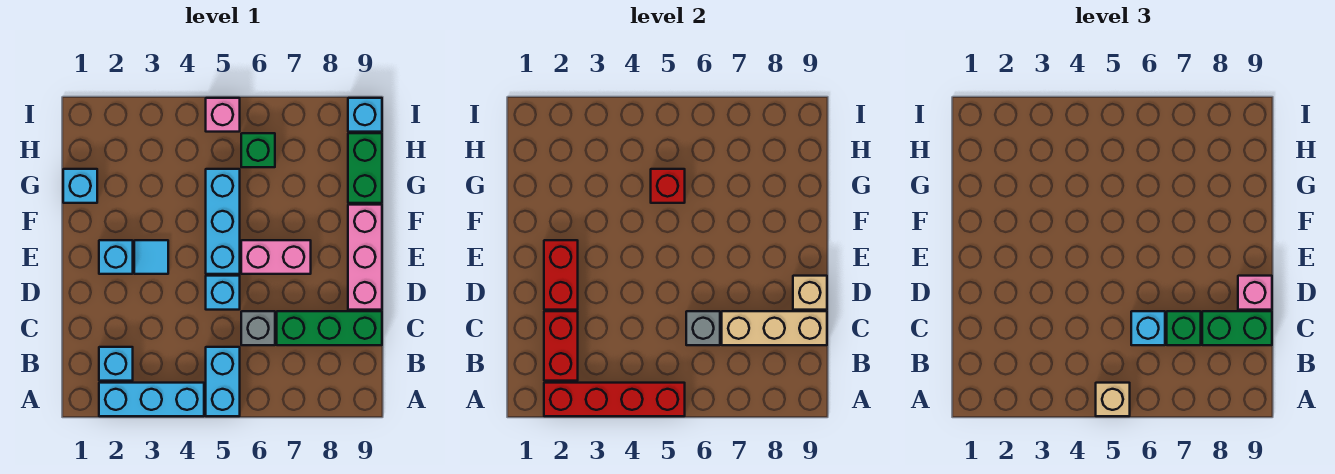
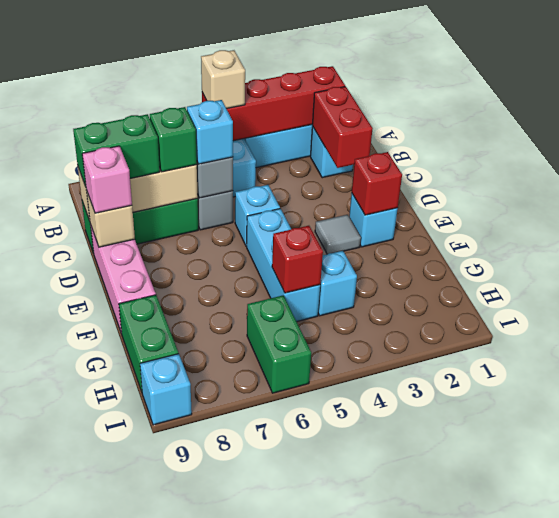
red brick D2:E2 level 2 -> red brick E2 level 2
cyan tile E3 level 1 -> grey tile E3 level 1
pink brick E6:E7 level 1 -> none
cyan brick G1 level 1 -> cyan brick G4 level 1
green brick H6 level 1 -> green brick H6:I6 level 1
pink brick I5 level 1 -> none

